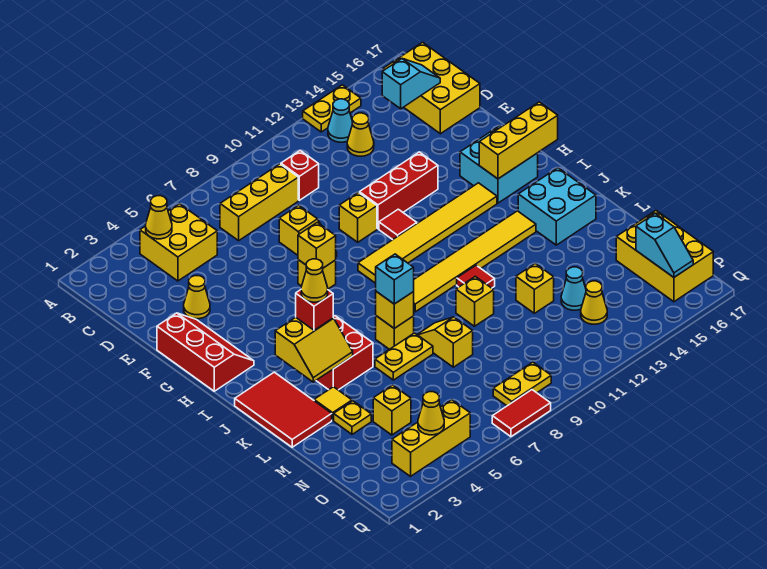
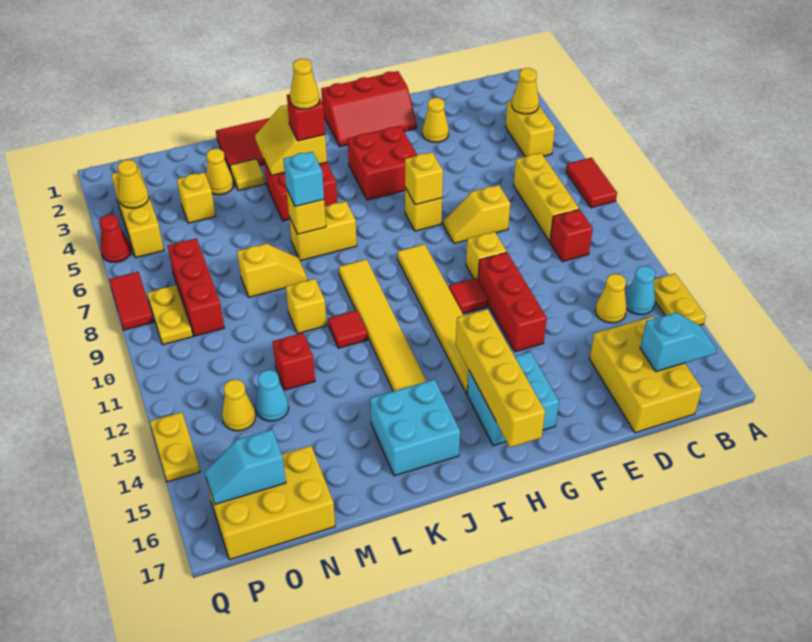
none -> red tile A7:A8 level 1
yellow brick B4:C5 level 1 -> yellow brick B4:B5 level 1
yellow brick B16:D17 level 1 -> yellow brick C15:D17 level 1
cyan slope C15:C16 level 2 top 15 -> cyan slope B16:C16 level 2 top C
none -> red brick G4:H5 level 1
yellow brick H15:H17 level 2 -> yellow brick H14:H17 level 2
yellow brick K7 level 1 -> yellow brick J7:K7 level 1
yellow plate L6:L7 level 1 -> yellow plate Q13:Q14 level 1
yellow plate M3 level 1 -> yellow cone M3 level 1
yellow brick M12 level 1 -> red brick M12 level 1
none -> red brick O7:O9 level 1
none -> red cone Q5 level 1

